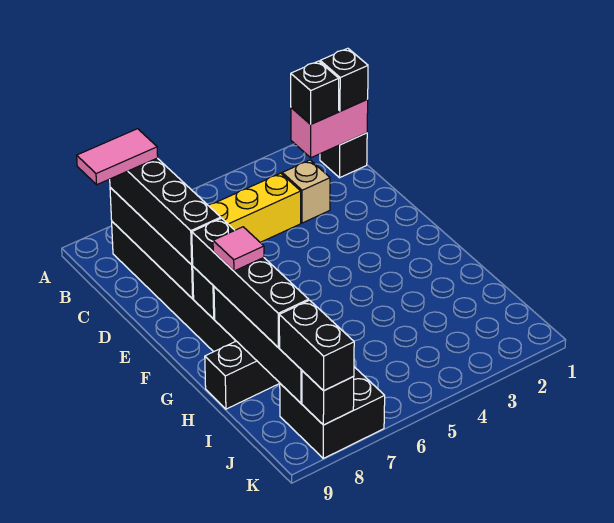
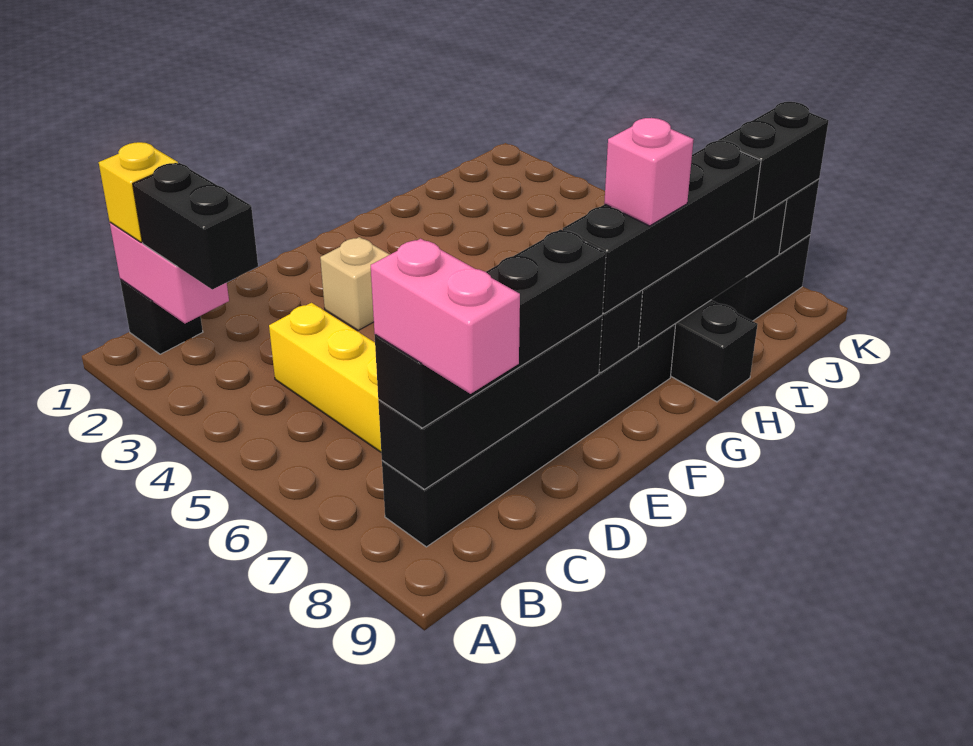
black brick B1 level 3 -> yellow brick B1 level 3
black brick B2 level 3 -> black brick B2:B3 level 3
pink tile B8:B9 level 4 -> pink brick B8:B9 level 4
tan brick C3 level 1 -> tan brick E3 level 1
pink tile G8 level 4 -> pink brick G8 level 4

